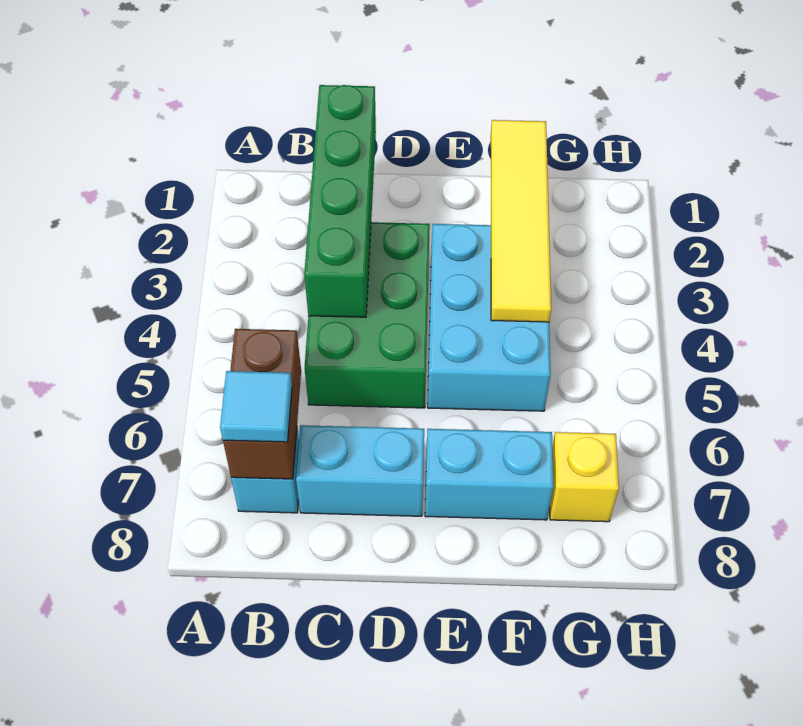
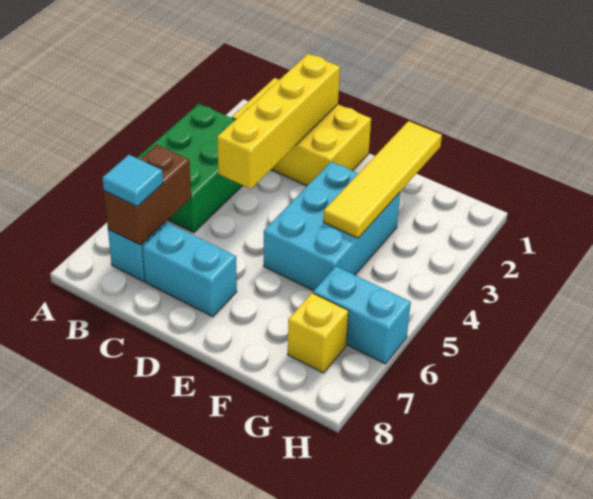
none -> yellow brick B1:D2 level 1
green brick C1:C4 level 2 -> yellow brick C1:C4 level 2
green brick C3:D5 level 1 -> green brick A3:B5 level 1
cyan brick E7:F7 level 1 -> cyan brick G6:H6 level 1

